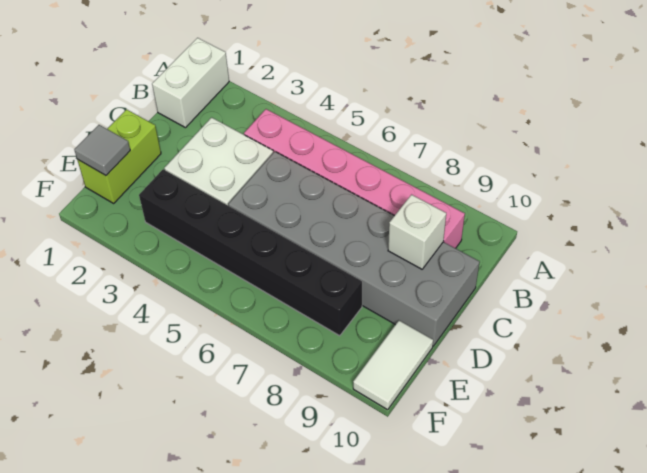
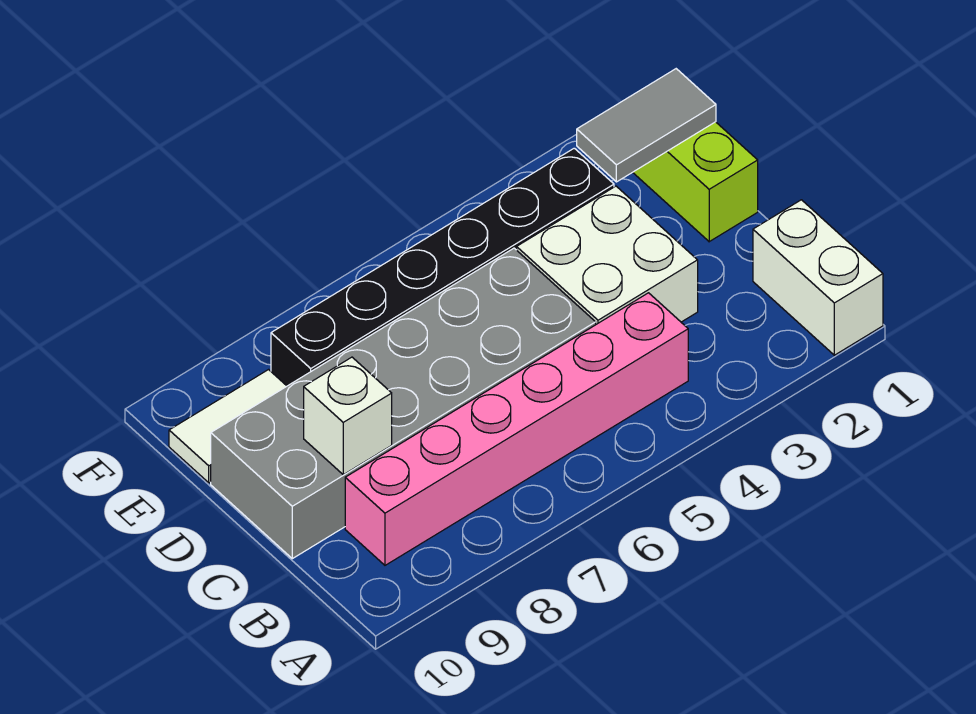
grey tile E1 level 2 -> grey tile E1:E2 level 2
white tile E10:F10 level 1 -> white tile E9:E10 level 1

